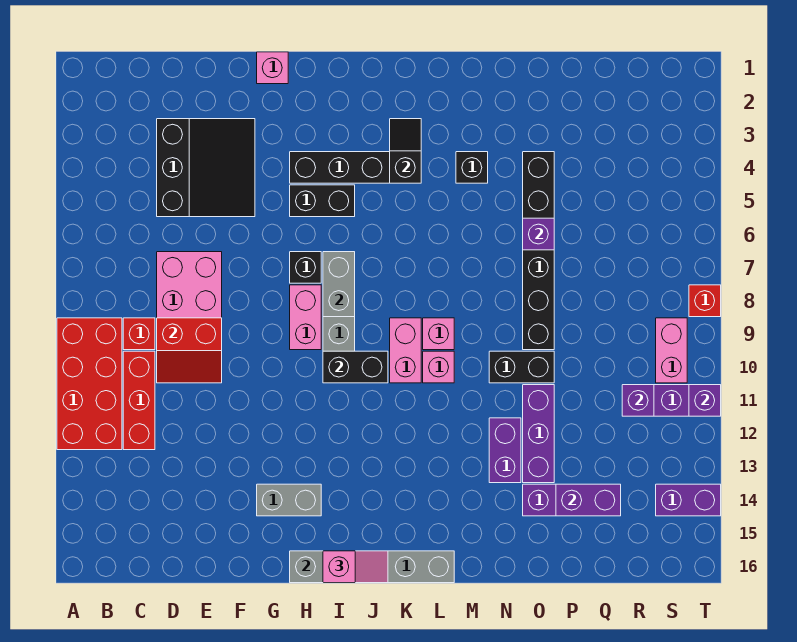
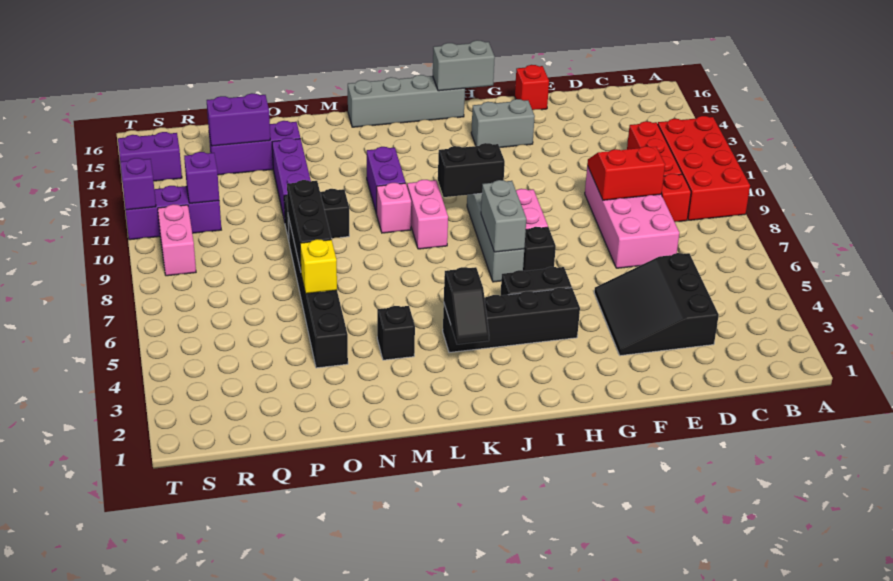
pink brick G1 level 1 -> none
pink slope I16:J16 level 3 top I -> none
pink brick L9 level 1 -> none
purple brick N12:N13 level 1 -> purple brick L11:L12 level 1
purple brick O6 level 2 -> yellow brick O6 level 2
none -> black brick O7:O9 level 2
red brick T8 level 1 -> red brick F16 level 1

